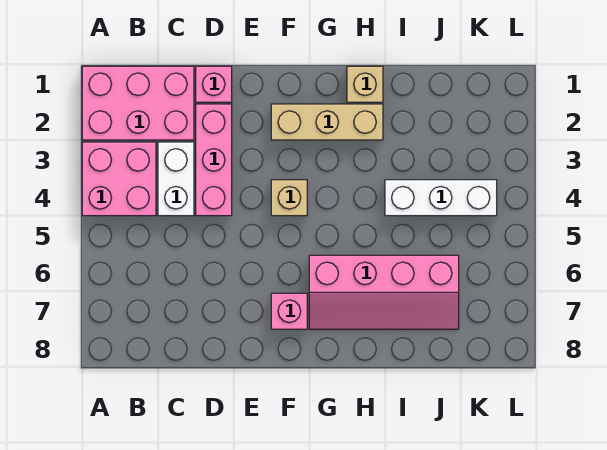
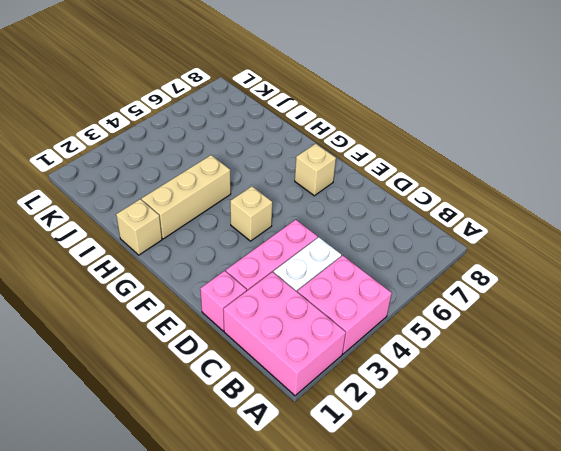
tan brick F2:H2 level 1 -> tan brick H2:H4 level 1
pink brick F7 level 1 -> tan brick F7 level 1
pink slope G6:J7 level 1 top 6 -> none
white brick I4:K4 level 1 -> none

